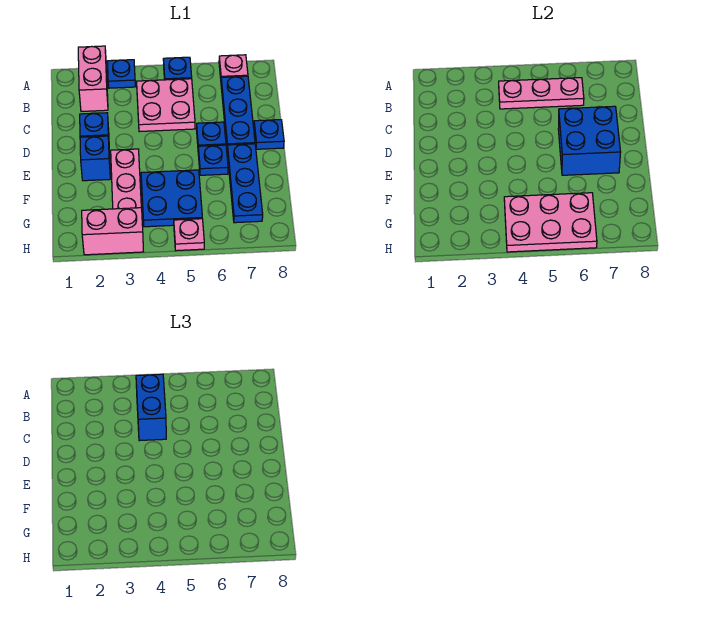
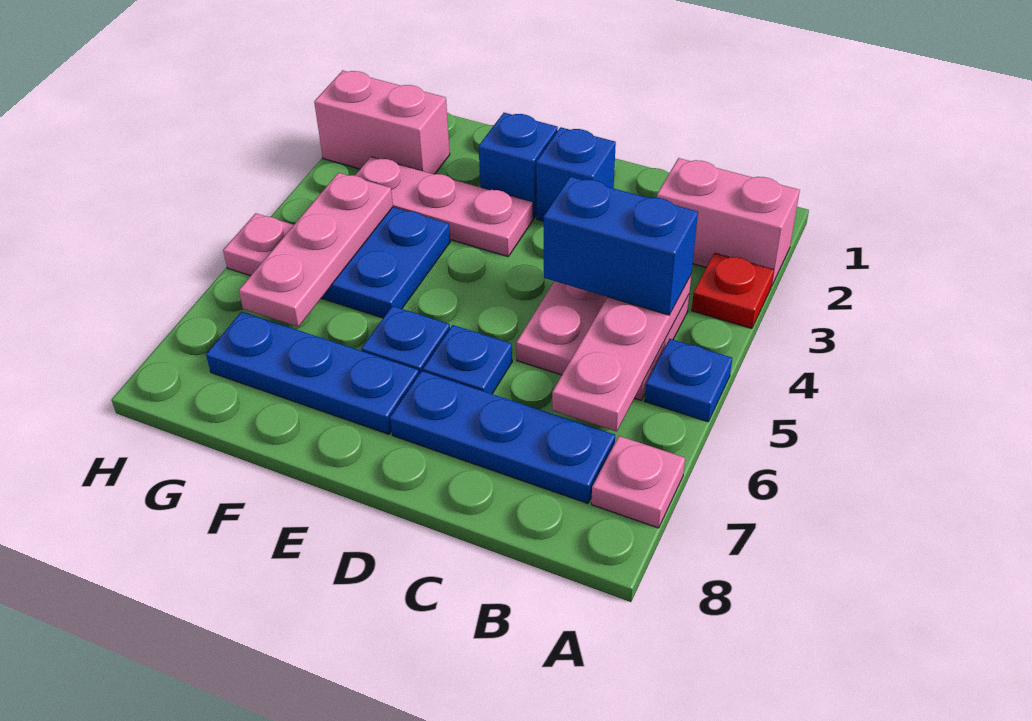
blue plate A3 level 1 -> red plate A3 level 1
blue brick D6:E7 level 2 -> none
blue plate D8 level 1 -> none
pink plate G4:H6 level 2 -> pink plate G4:G6 level 2
pink brick H2:H3 level 1 -> pink brick G2:H2 level 1

